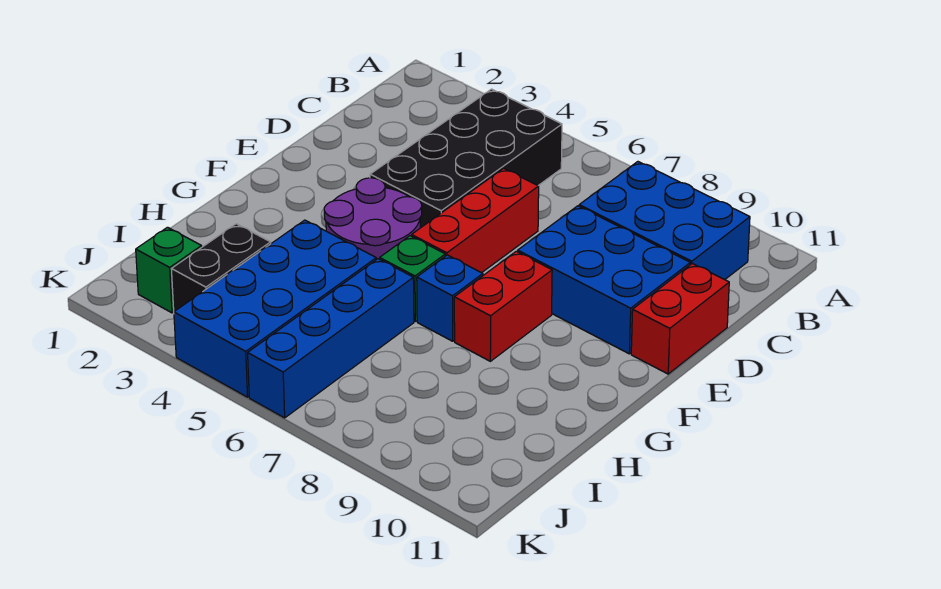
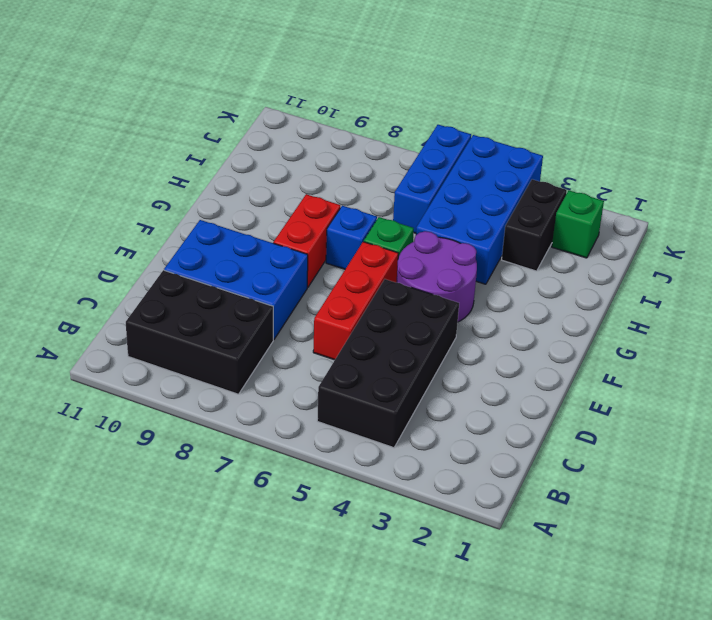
blue brick B8:C10 level 1 -> black brick B8:C10 level 1
red brick D11:E11 level 1 -> none
blue brick H6:K6 level 1 -> blue brick I6:K6 level 1

